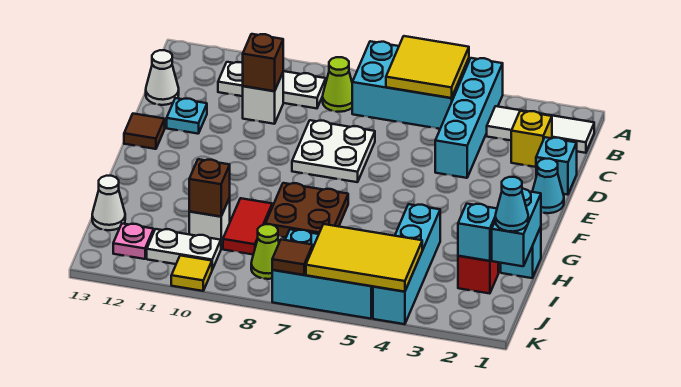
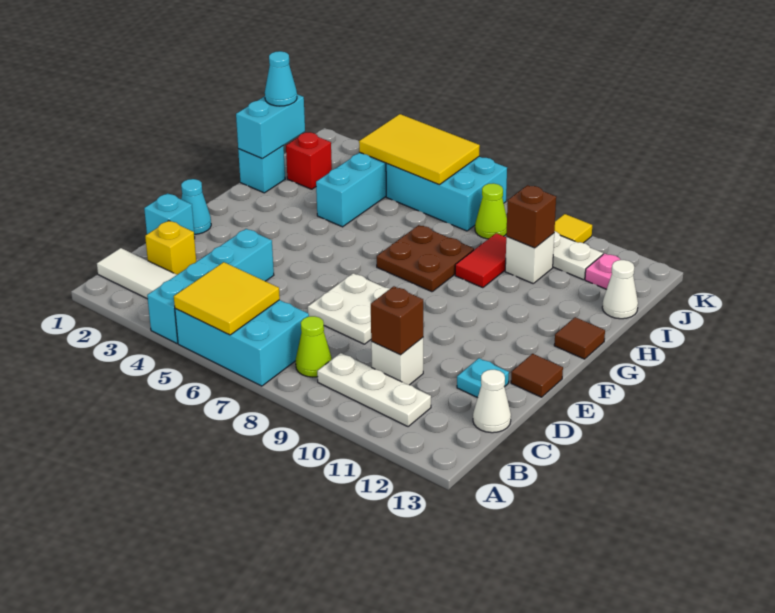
cyan brick I2 level 2 -> none
brown tile K7 level 2 -> brown tile G13 level 1

